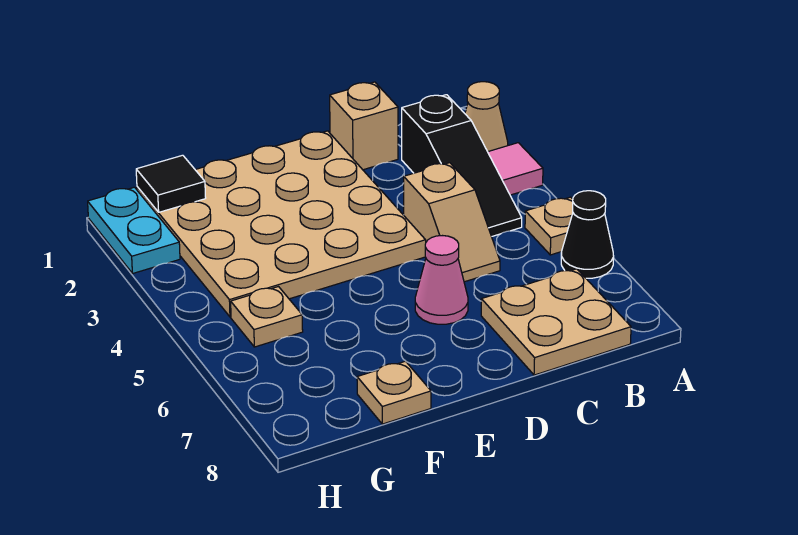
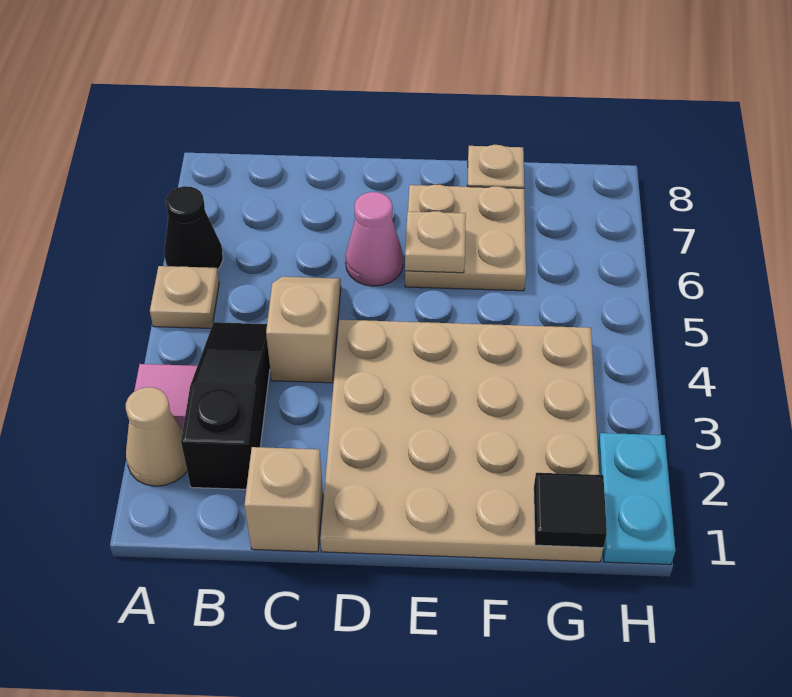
tan plate B7:C8 level 1 -> tan plate E6:F7 level 1
tan plate G5 level 1 -> tan plate E6 level 2

